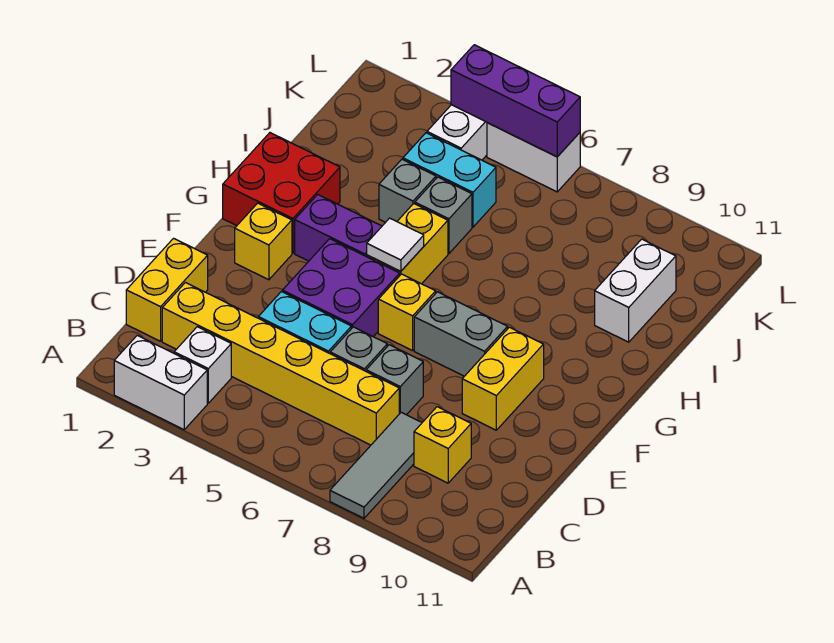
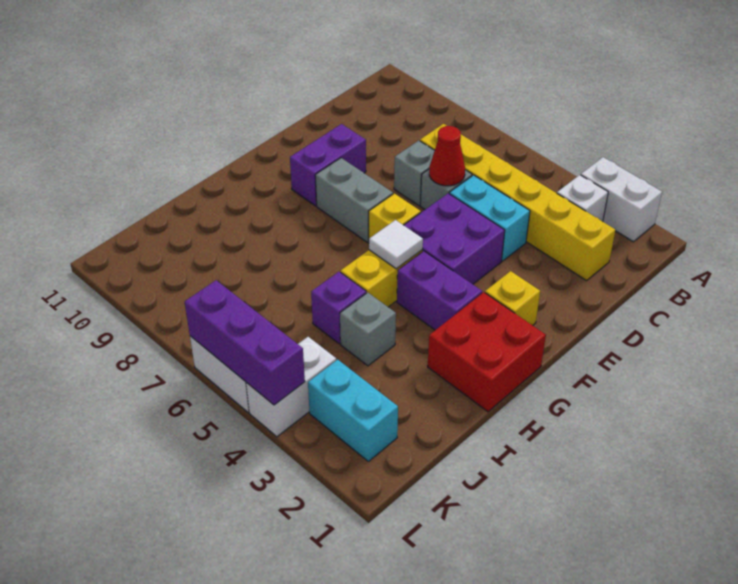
grey tile A8:C8 level 1 -> none
yellow brick C1:D1 level 1 -> none
yellow brick C9 level 1 -> none
none -> red cone D6 level 2
yellow brick E9:F9 level 1 -> purple brick E9:F9 level 1
grey brick I5 level 1 -> purple brick I5 level 1
white brick I10:J10 level 1 -> none
cyan brick J4:J5 level 1 -> cyan brick K2:K3 level 1

